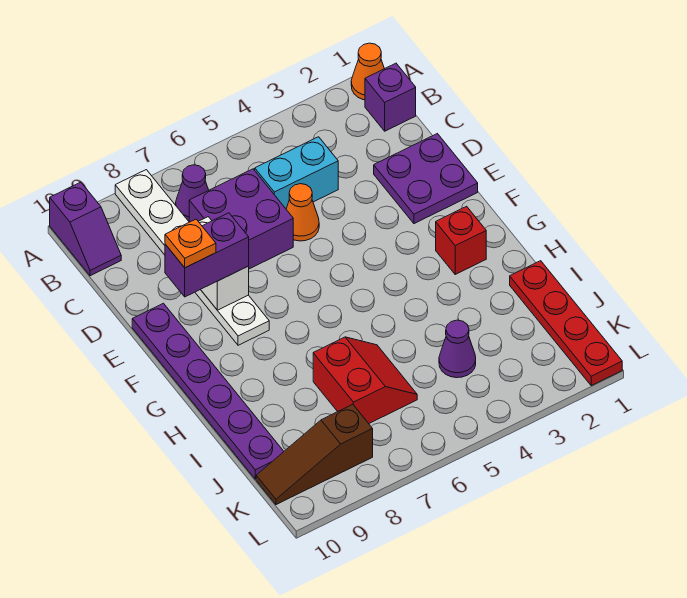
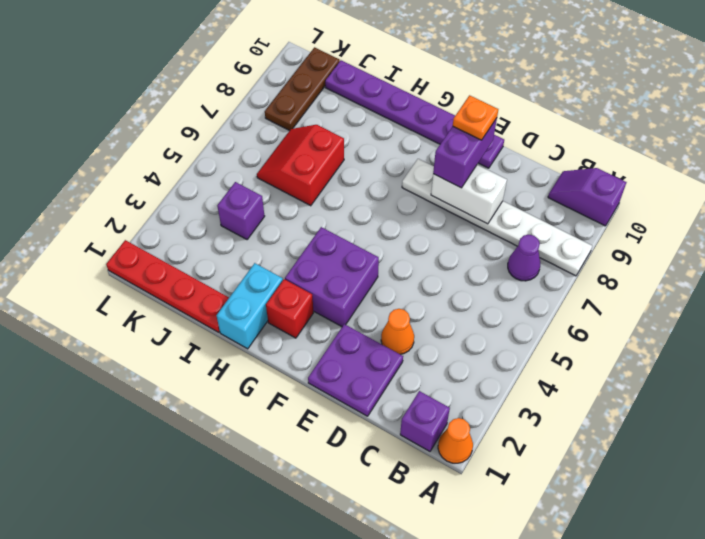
cyan brick C4:C5 level 1 -> cyan brick H1:H2 level 1
purple brick C6:D7 level 1 -> purple brick F3:G4 level 1
orange cone D5 level 1 -> orange cone D3 level 1
red slope I6:J7 level 1 top 7 -> red slope I6:J7 level 1 top I
purple cone J4 level 1 -> purple brick J4 level 1
brown slope K8:K10 level 1 top 8 -> brown plate K8:K10 level 1

